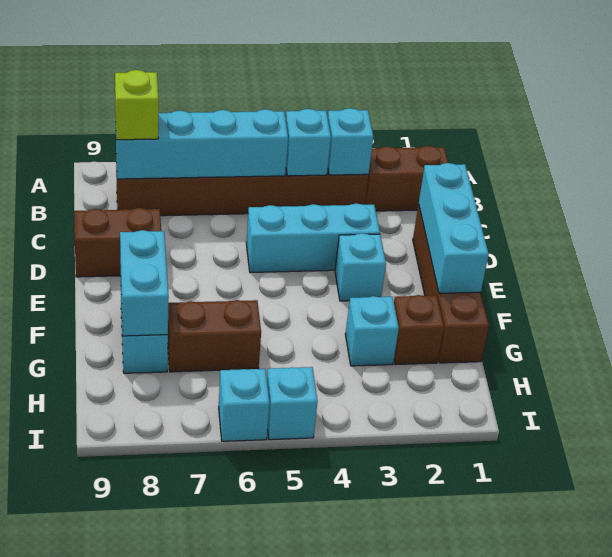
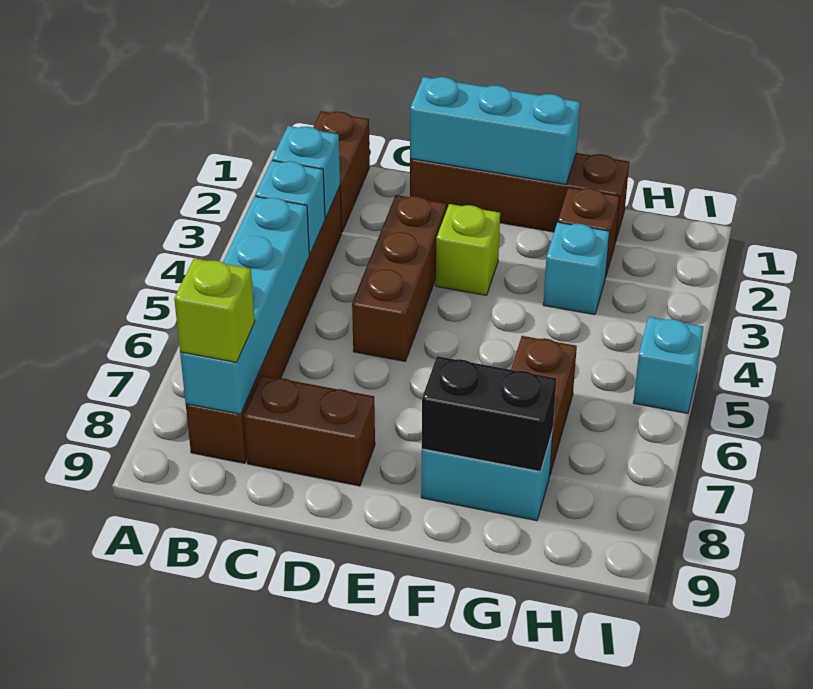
cyan brick D3:D5 level 1 -> brown brick D3:D5 level 1
brown brick D8:D9 level 1 -> brown brick C8:D8 level 1
cyan brick E3 level 1 -> lime brick E3 level 1
cyan brick F8:G8 level 2 -> black brick F8:G8 level 2
cyan brick I6 level 1 -> none

